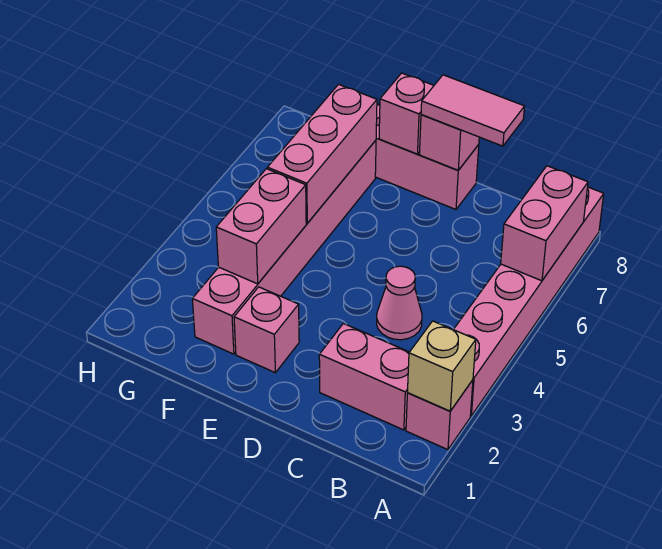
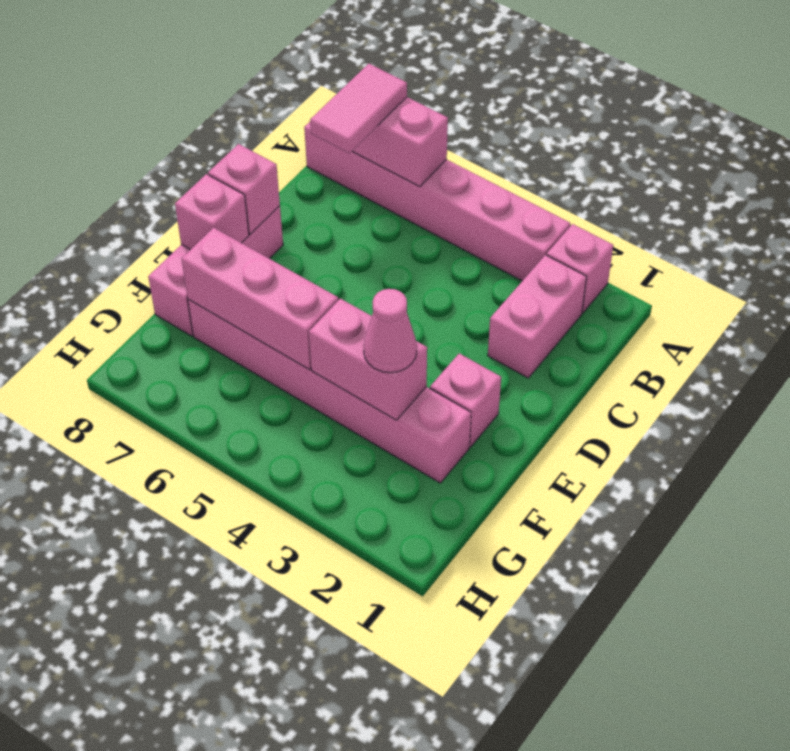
tan brick A2 level 2 -> none
pink cone C4 level 1 -> pink cone F3 level 3
pink tile C8:D8 level 3 -> pink tile A7:B7 level 3

